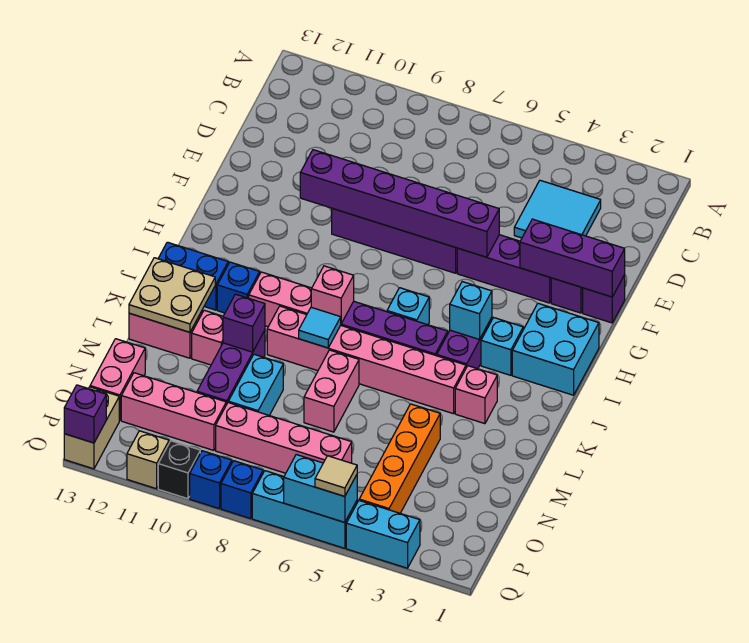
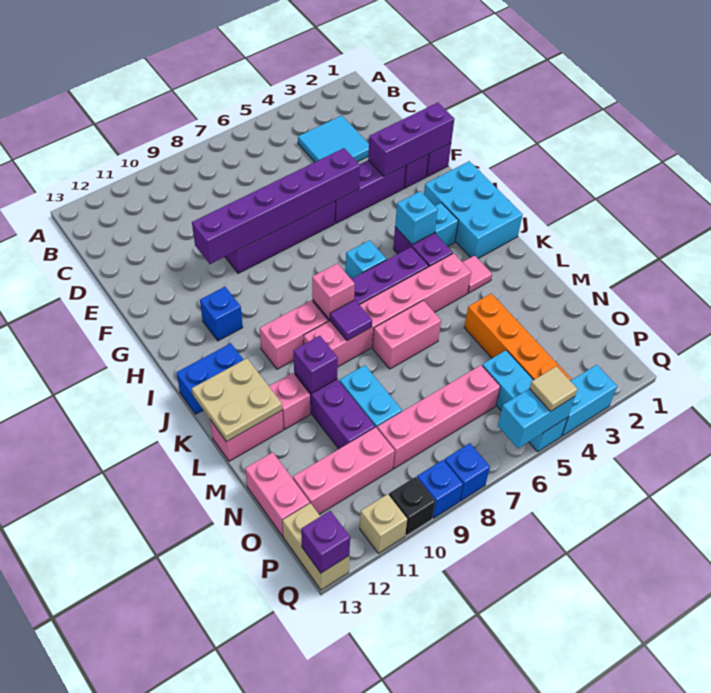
cyan brick H1:I2 level 1 -> cyan brick H1:J2 level 1
blue brick J11 level 1 -> blue brick H11 level 1
pink brick K3 level 1 -> pink tile K3 level 1
cyan tile K8 level 2 -> purple tile K8 level 2
pink brick L7:M7 level 1 -> pink brick L6:L7 level 1
cyan brick Q5:Q7 level 1 -> cyan brick O5:Q5 level 1

